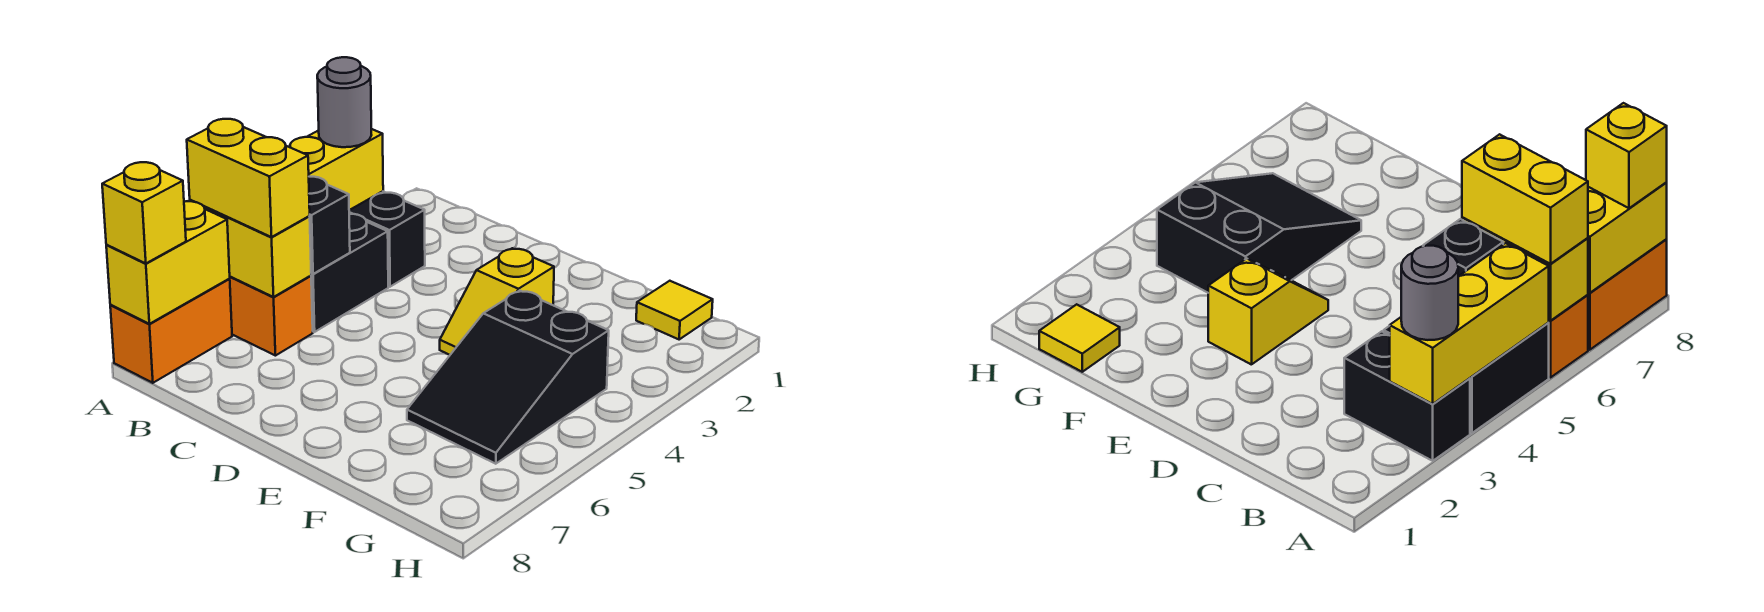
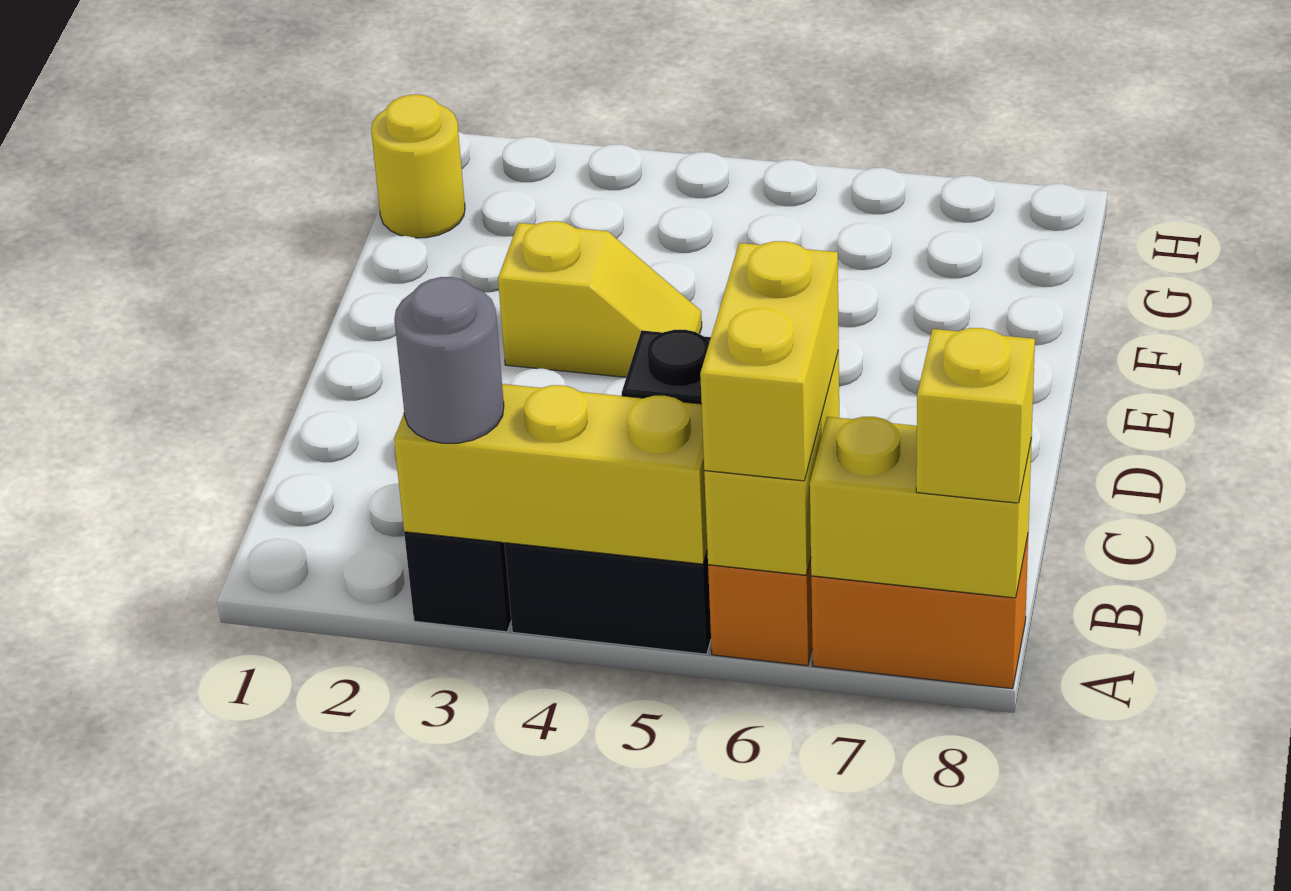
black slope F4:G6 level 1 top 4 -> none
yellow tile G1 level 1 -> yellow round brick G1 level 1

